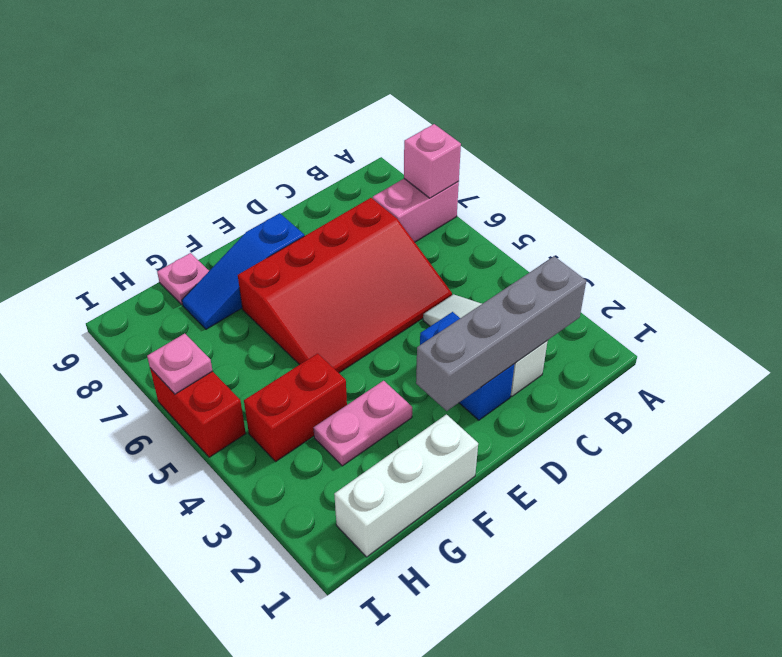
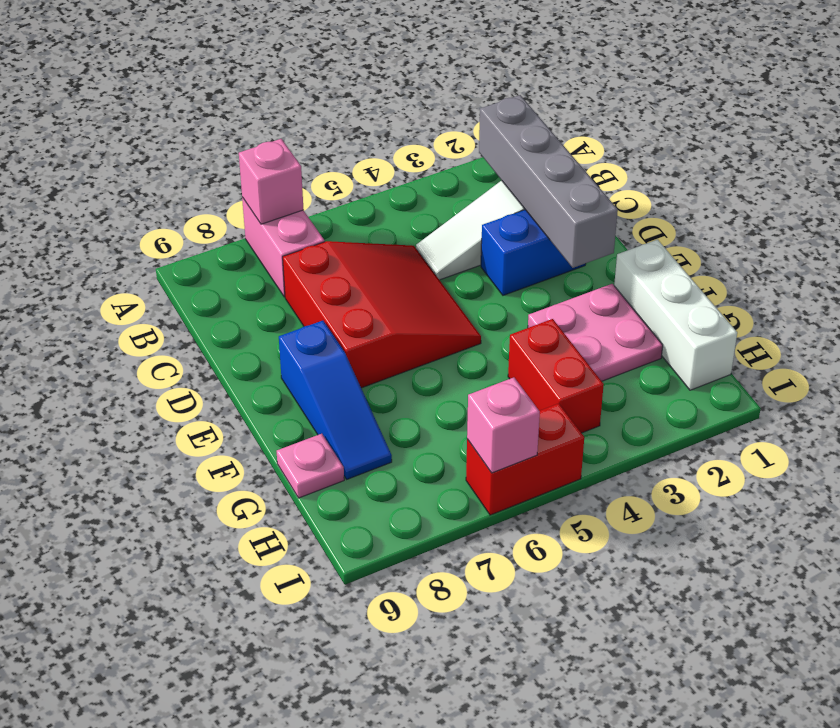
red slope C5:F7 level 1 top 7 -> red slope C5:E7 level 1 top 7
pink plate F3:G3 level 1 -> pink plate F2:G3 level 1
pink plate I6 level 2 -> pink brick I6 level 2

